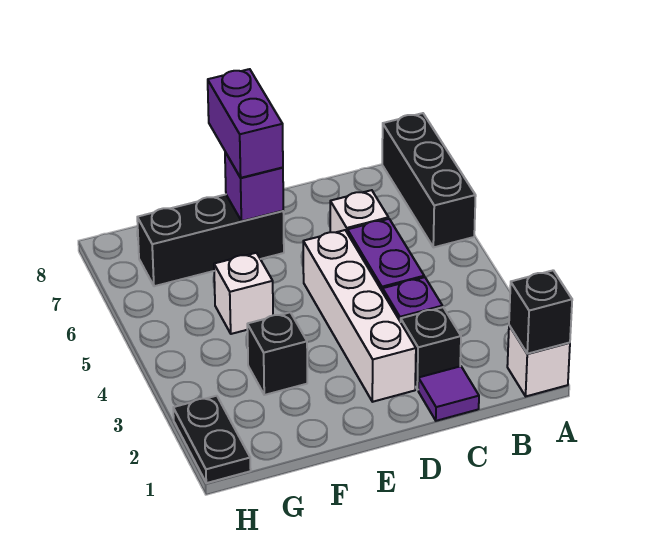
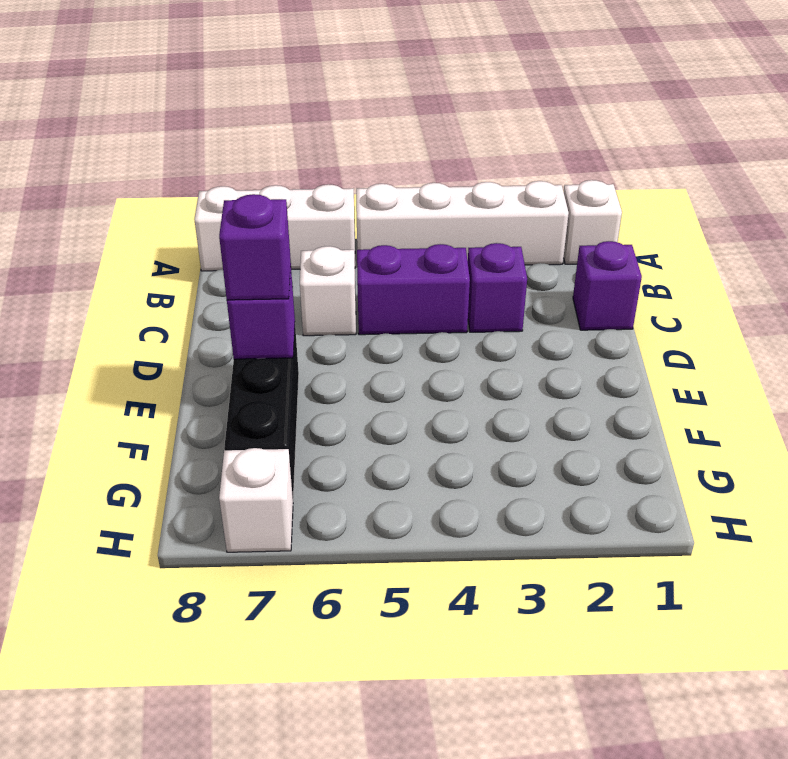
black brick A1 level 2 -> none
black brick A6:A8 level 1 -> white brick A6:A8 level 1
purple tile C1 level 1 -> purple brick C1 level 1
black brick C2 level 1 -> none
white brick D2:D5 level 1 -> white brick A2:A5 level 1
purple brick E7:E8 level 3 -> purple brick E7 level 3
black brick F3 level 1 -> none
white brick F5 level 1 -> white brick H7 level 1
black plate H1:H2 level 1 -> none

